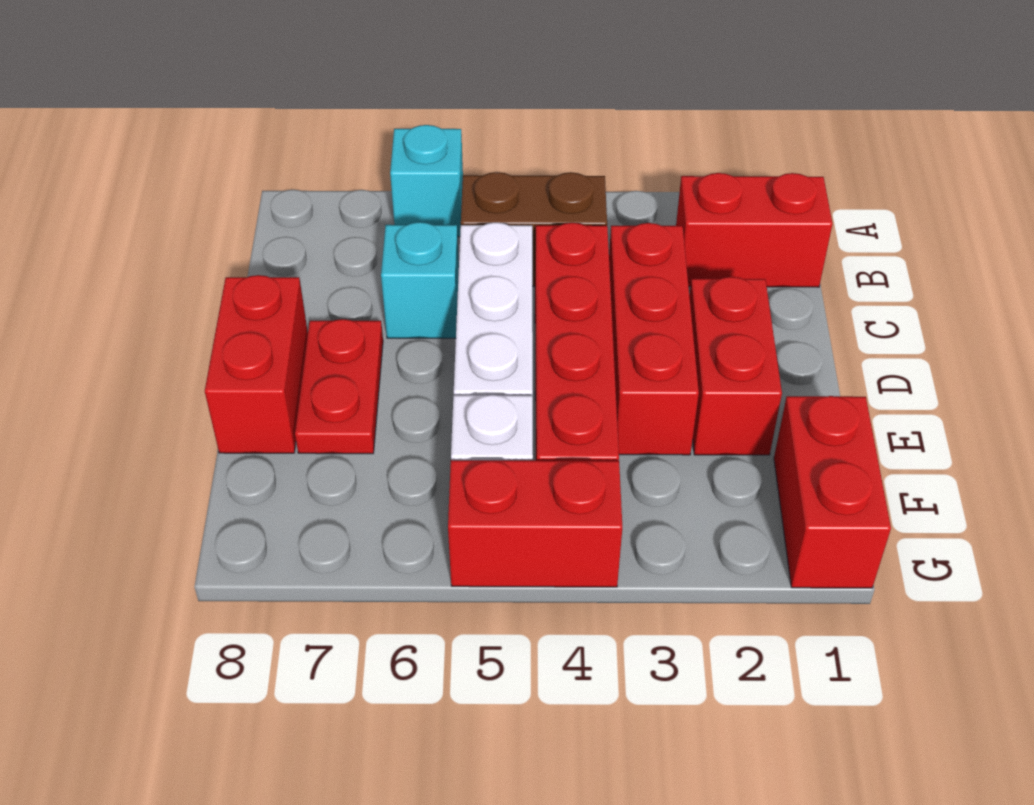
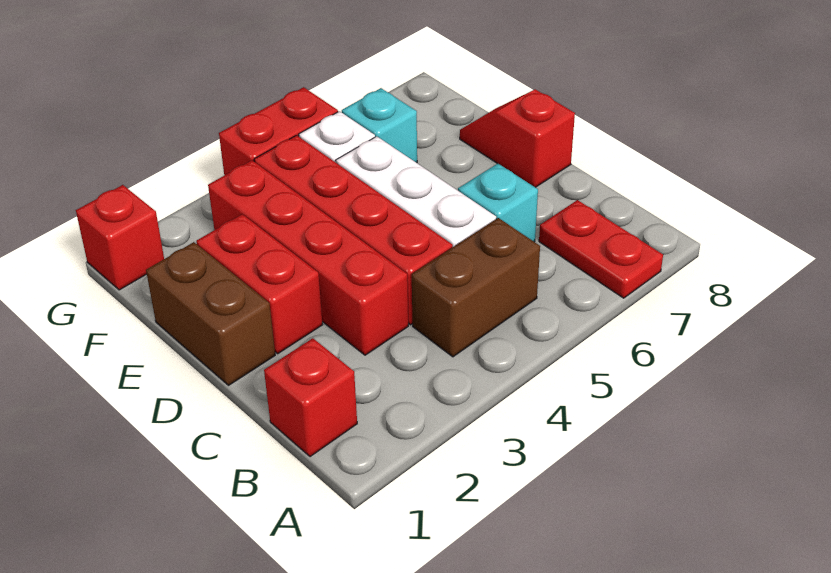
cyan brick A6 level 1 -> cyan brick F6 level 1
red brick B1:B2 level 1 -> red brick B1 level 1
red brick C3:E3 level 1 -> red brick C3:F3 level 1
none -> brown brick D1:E1 level 1
red plate D7:E7 level 1 -> red plate A7:B7 level 1
red brick D8:E8 level 1 -> red slope D8:E8 level 1 top D
red brick F1:G1 level 1 -> red brick G1 level 1

